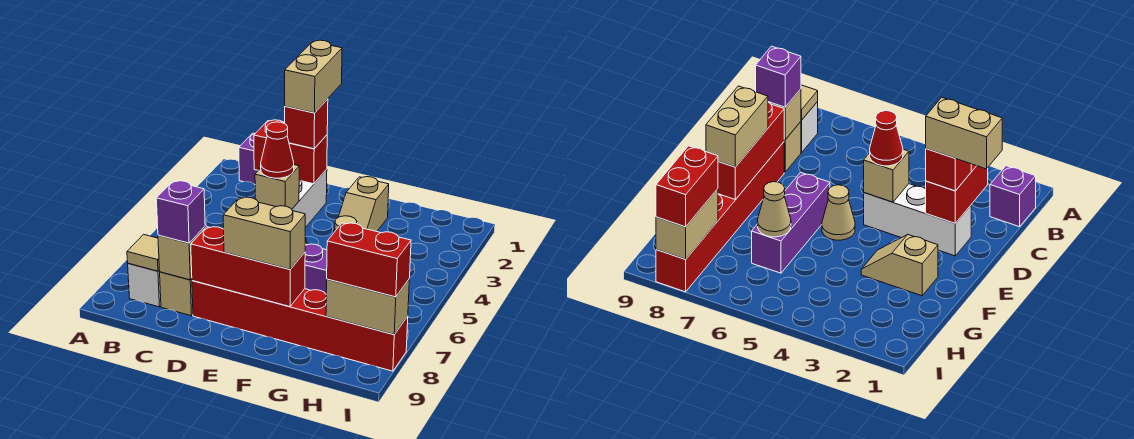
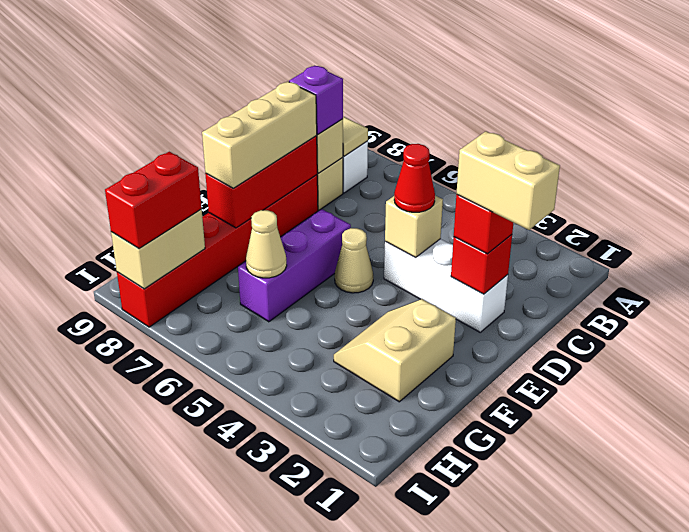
purple brick B1 level 1 -> none
red brick C2:D2 level 2 -> red brick D2 level 2
tan brick E8:F8 level 3 -> tan brick D8:F8 level 3
tan slope F2:F3 level 1 top 2 -> tan slope F2:G3 level 1 top 2

